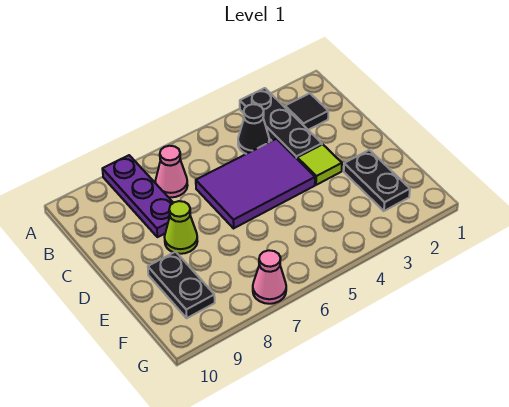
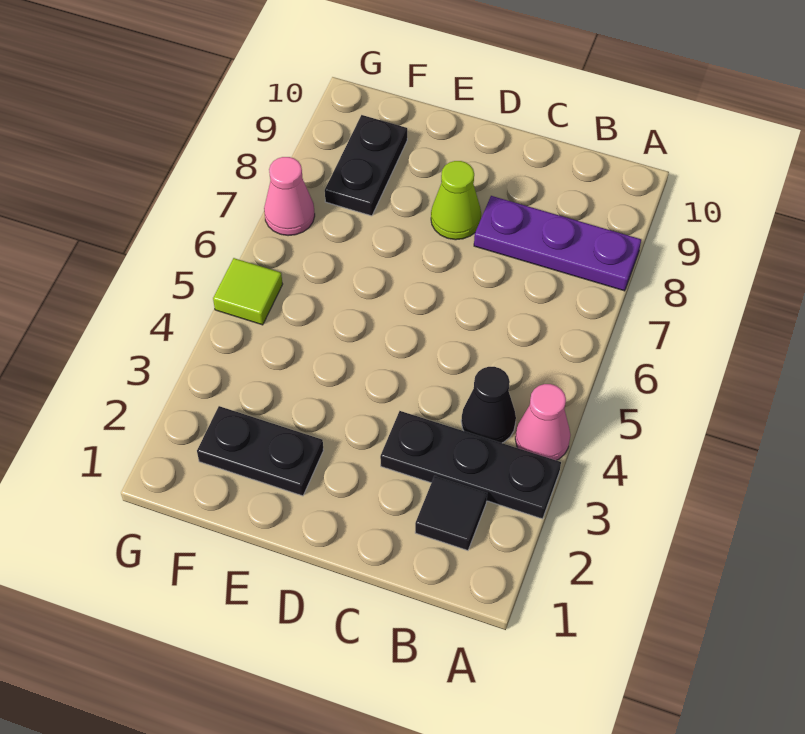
pink cone B7 level 1 -> pink cone A4 level 1
purple tile C4:D6 level 1 -> none
lime tile D3 level 1 -> lime tile G5 level 1
black plate E9:F9 level 1 -> black plate F8:F9 level 1

